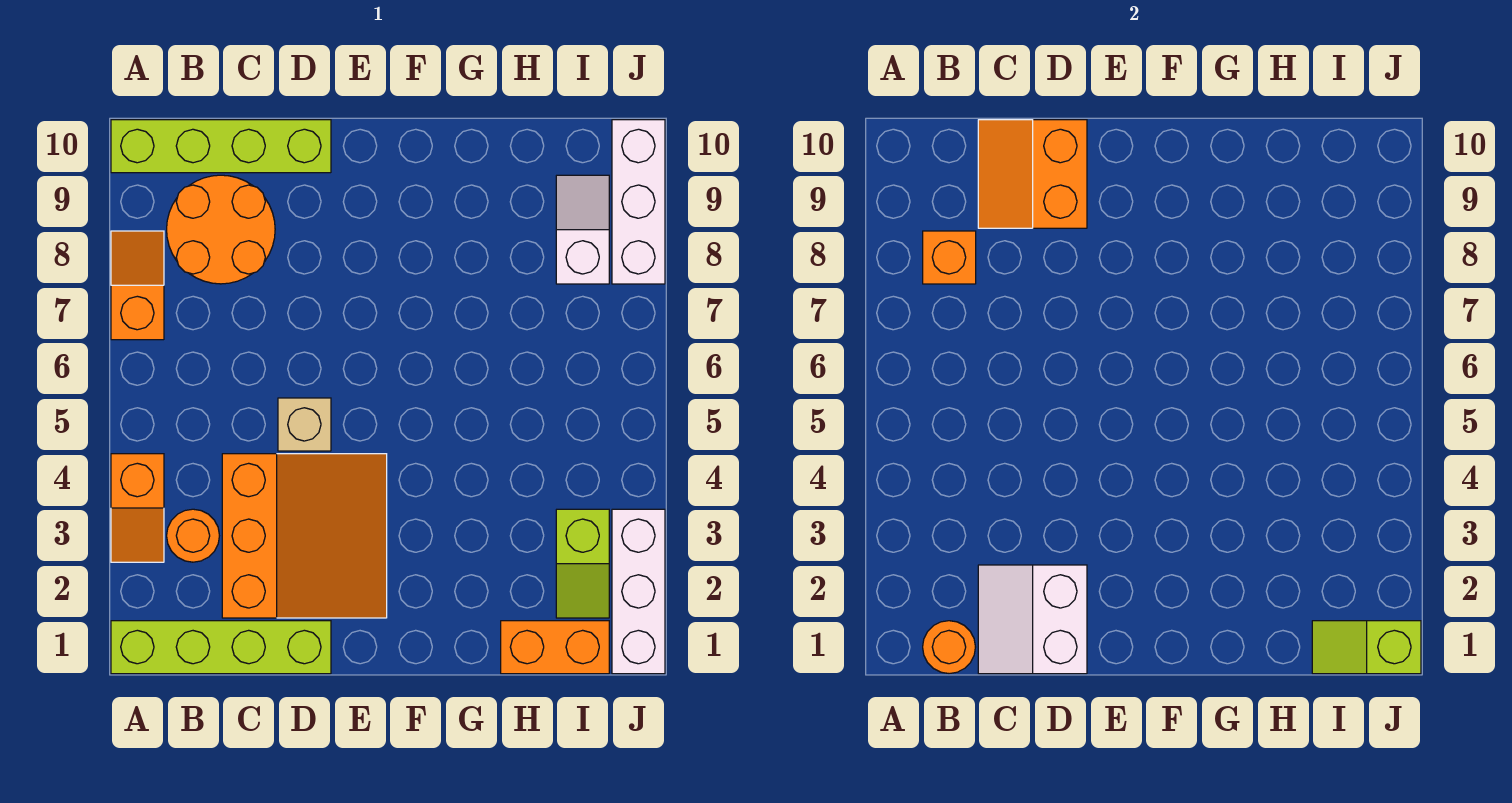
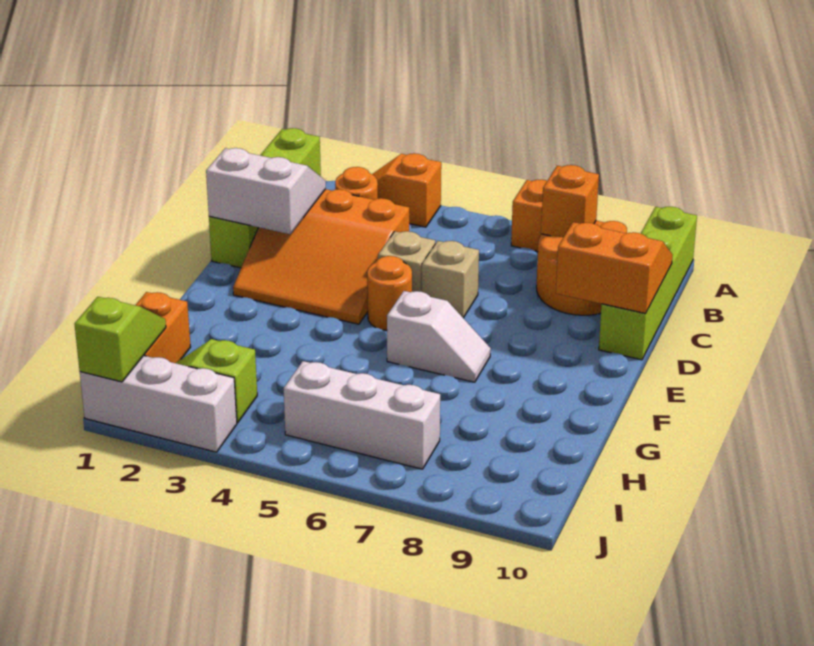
orange round brick B1 level 2 -> orange round brick E5 level 1
none -> tan brick D6 level 1
white slope I8:I9 level 1 top 8 -> white slope F6:F7 level 1 top 6
white brick J8:J10 level 1 -> white brick I5:I7 level 1

